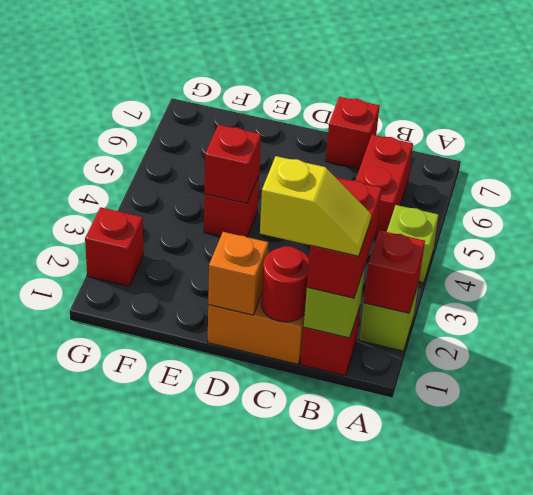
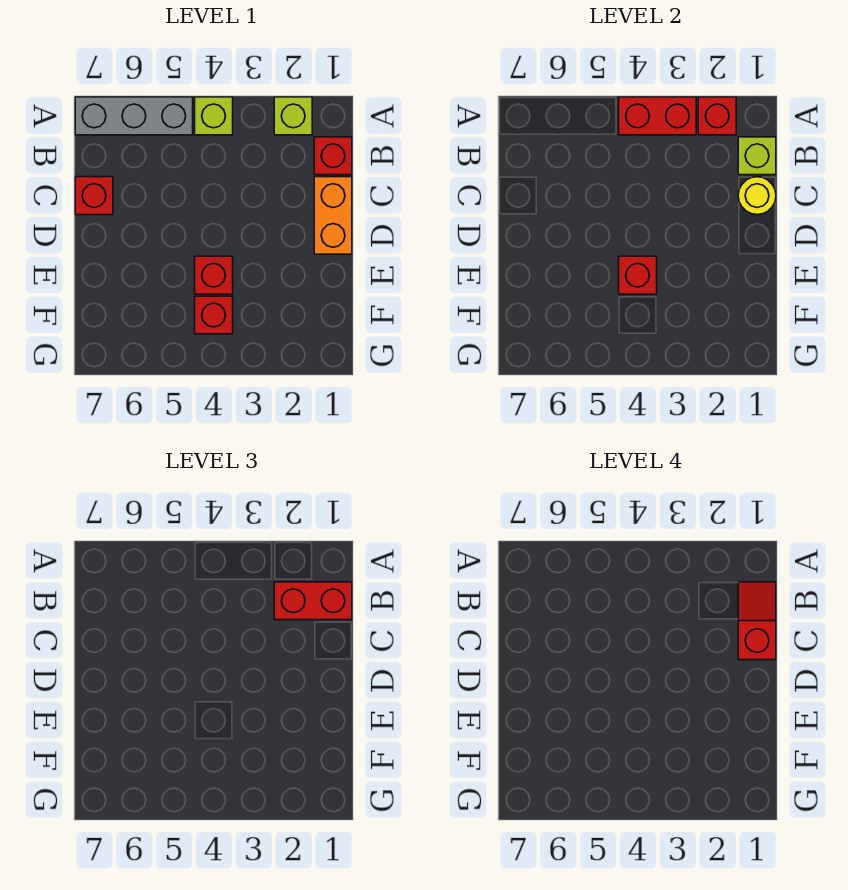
none -> grey brick A5:A7 level 1
yellow slope B1:C1 level 4 top C -> red slope B1:C1 level 4 top C
red brick B5:B6 level 1 -> red brick A3:A4 level 2
red round brick C1 level 2 -> yellow round brick C1 level 2
orange brick D1 level 2 -> none
red brick G2 level 1 -> red brick F4 level 1

